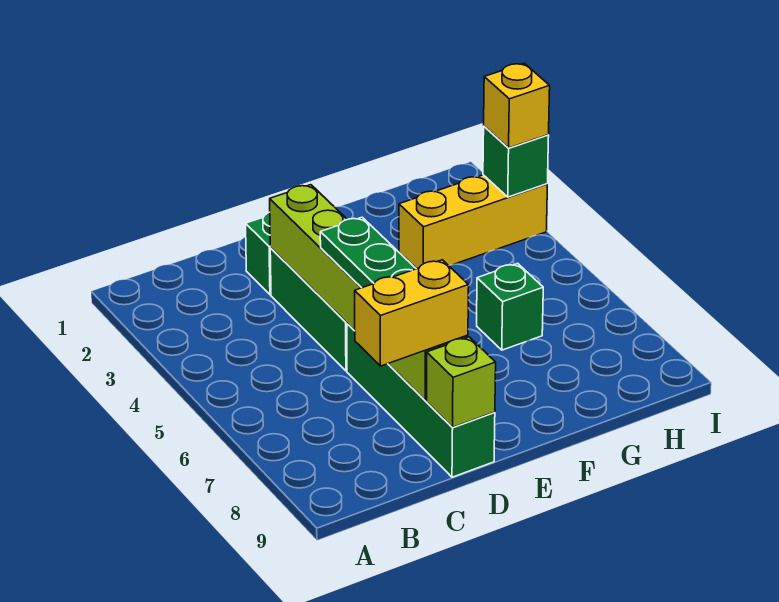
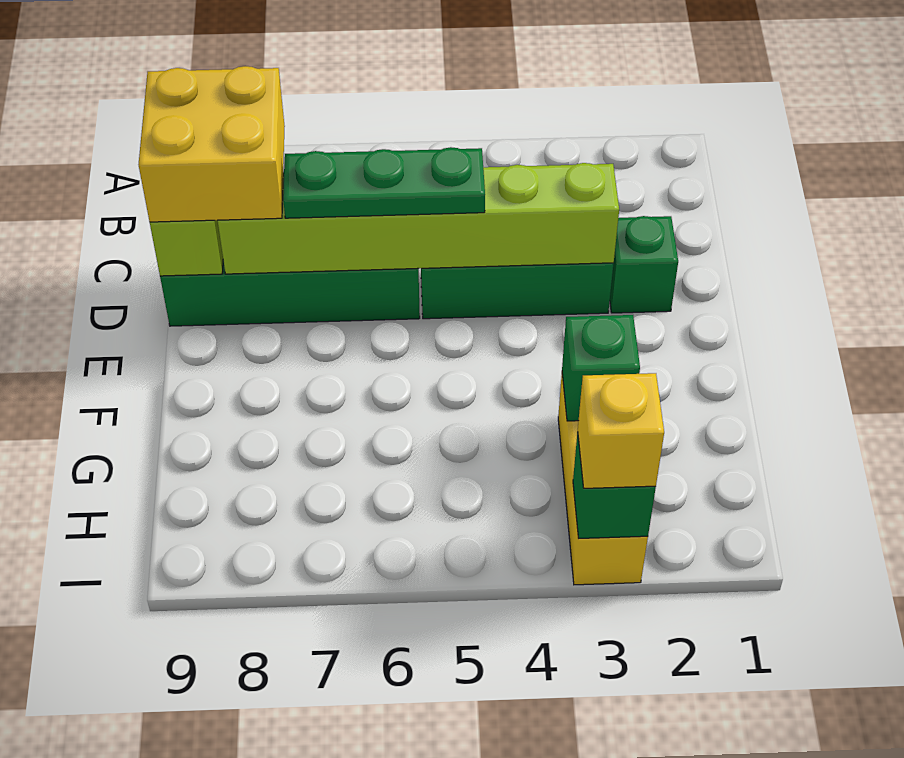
yellow brick C8:D8 level 3 -> yellow brick C8:D9 level 3
green brick G6 level 1 -> green brick G3 level 2

